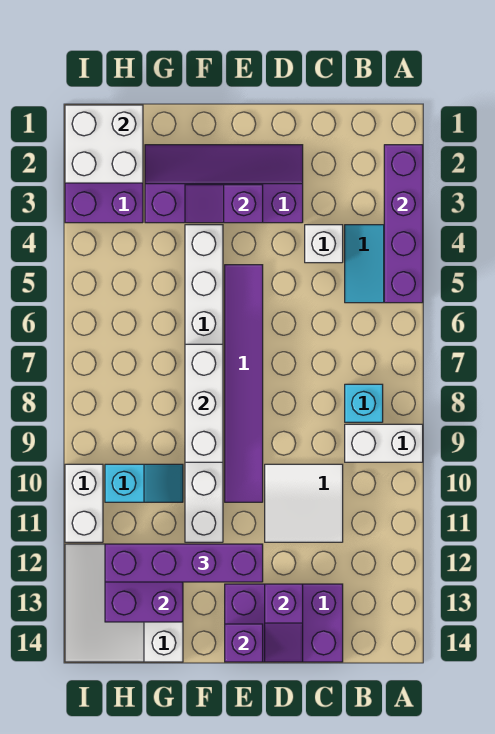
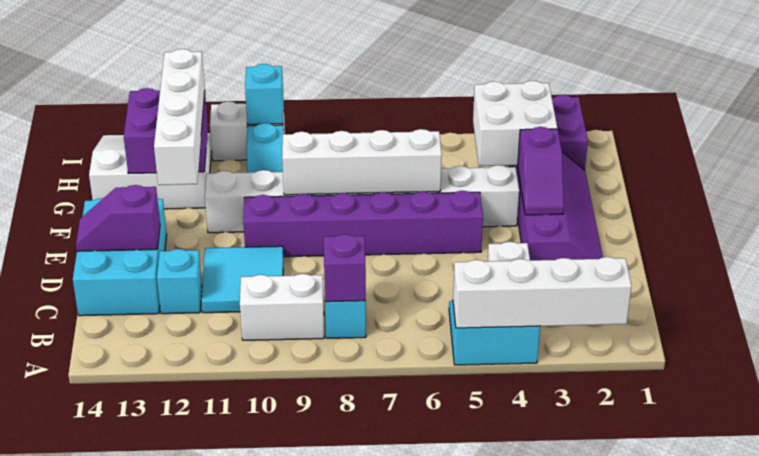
purple brick A2:A5 level 2 -> white brick A2:A5 level 2
white brick A9:B9 level 1 -> white brick B9:B10 level 1
white tile C10:D11 level 1 -> cyan tile C10:D11 level 1
none -> cyan brick C12 level 1
purple brick C13:E14 level 1 -> cyan brick C13:E14 level 1
purple slope E3:F3 level 2 top E -> purple slope E3:F3 level 2 top F
purple tile E5:E10 level 1 -> purple brick E5:E10 level 1
purple brick E12:H12 level 3 -> white brick E12:H12 level 3
purple brick E14 level 2 -> purple brick B8 level 2
white brick F7:F9 level 2 -> white brick F6:F9 level 2
white brick H1:I2 level 2 -> white brick G3:H4 level 2
none -> cyan brick I10 level 2

